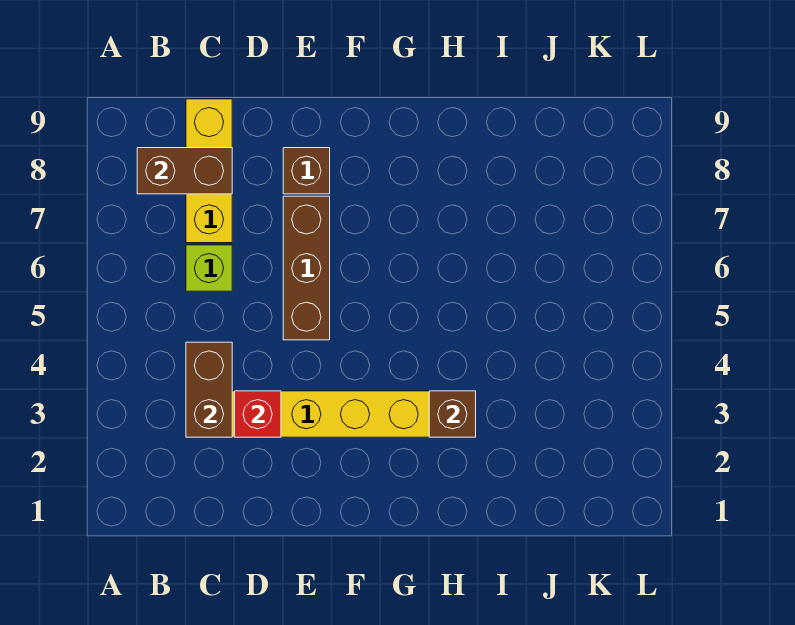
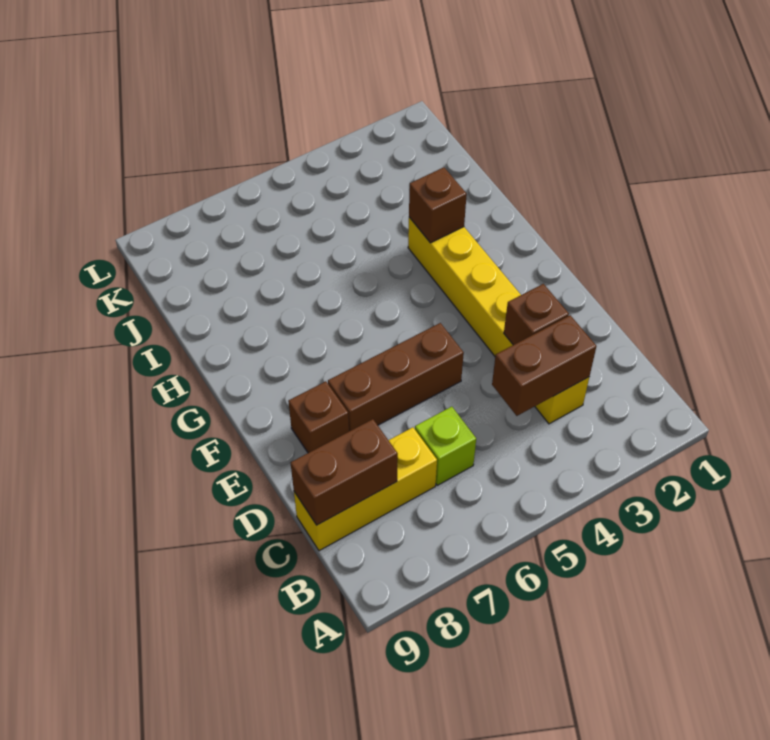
brown brick B8:C8 level 2 -> brown brick C8:C9 level 2
red brick D3 level 2 -> brown brick D3 level 2

